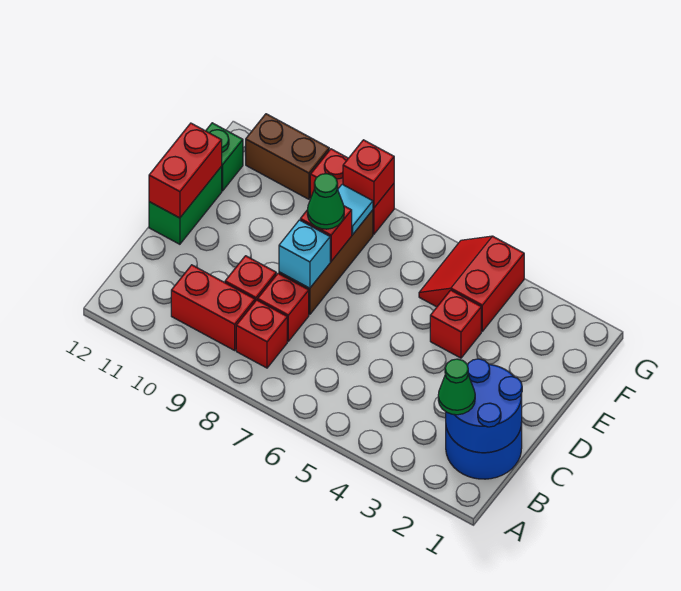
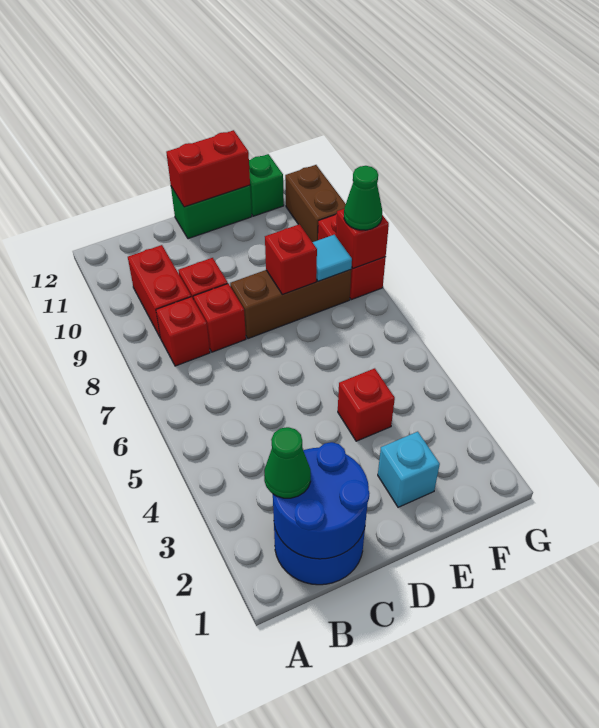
cyan brick D8 level 2 -> cyan brick E2 level 1
green cone E8 level 3 -> green cone G8 level 3
red slope F4:G5 level 1 top 4 -> none

